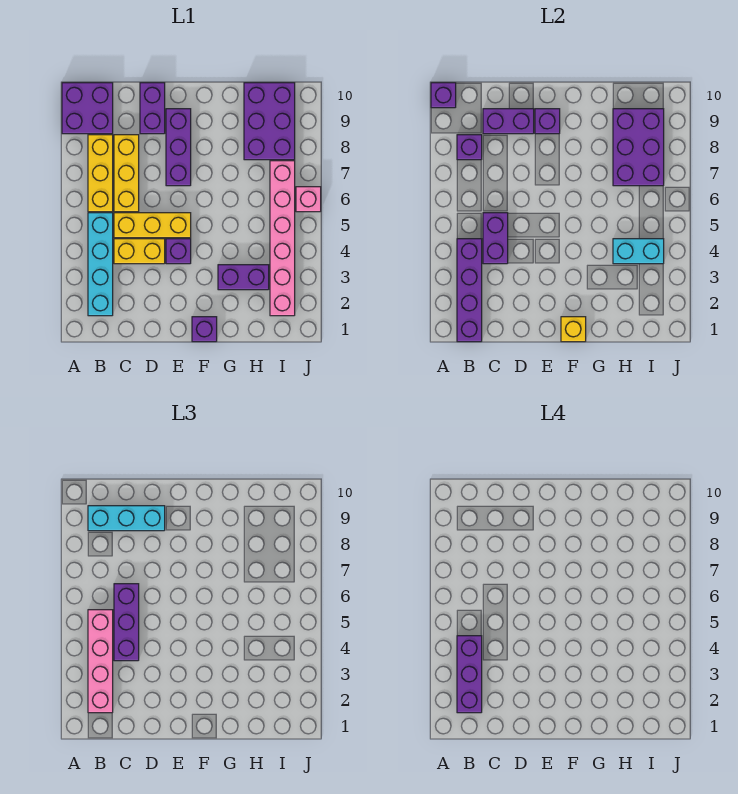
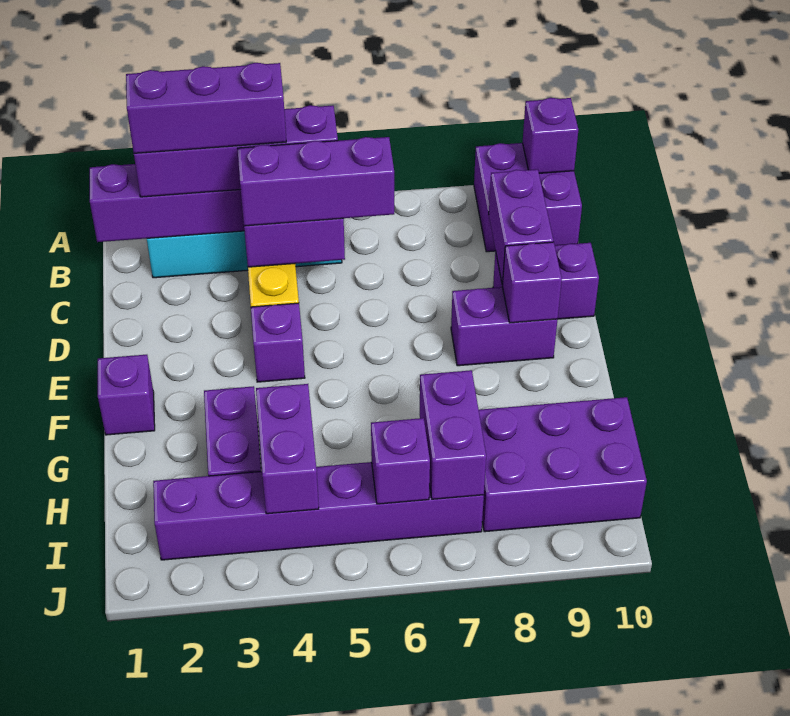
pink brick B2:B5 level 3 -> purple brick B2:B5 level 3
yellow brick B6:B8 level 1 -> none
purple brick B8 level 2 -> purple brick I6 level 2
cyan brick B9:D9 level 3 -> none
yellow brick C5:E5 level 1 -> none
yellow brick C6:C8 level 1 -> none
purple brick E7:E9 level 1 -> purple brick E8:E9 level 1
yellow brick F1 level 2 -> none
cyan brick H4:I4 level 2 -> purple brick H4:I4 level 2
purple brick H7:I9 level 2 -> purple brick H7:I7 level 2
pink brick I2:I7 level 1 -> purple brick I2:I7 level 1
pink brick J6 level 1 -> none

